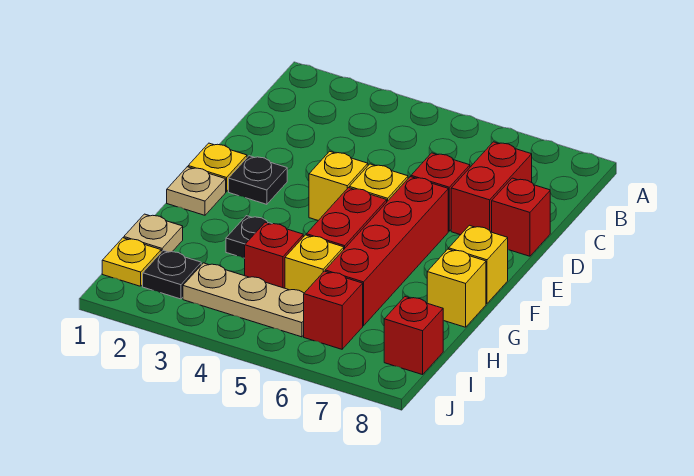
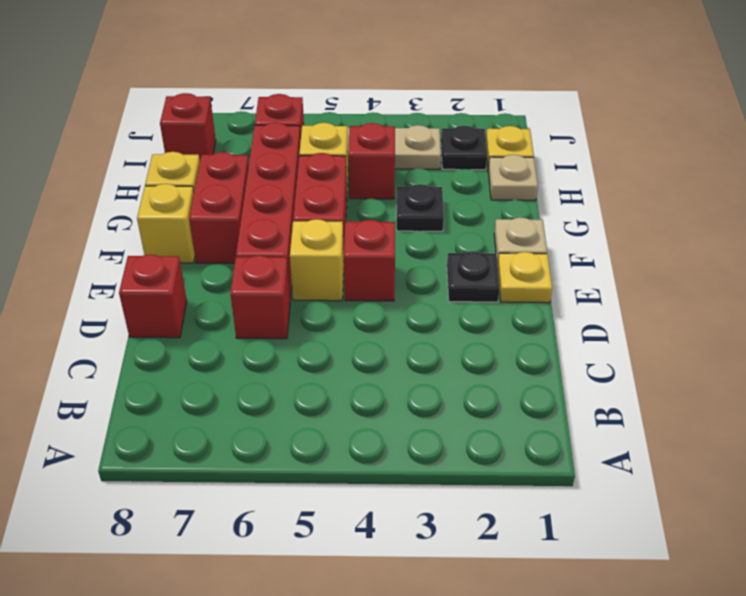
red brick C7:D7 level 1 -> red brick F7:G7 level 1
yellow brick E4 level 1 -> red brick E4 level 1

